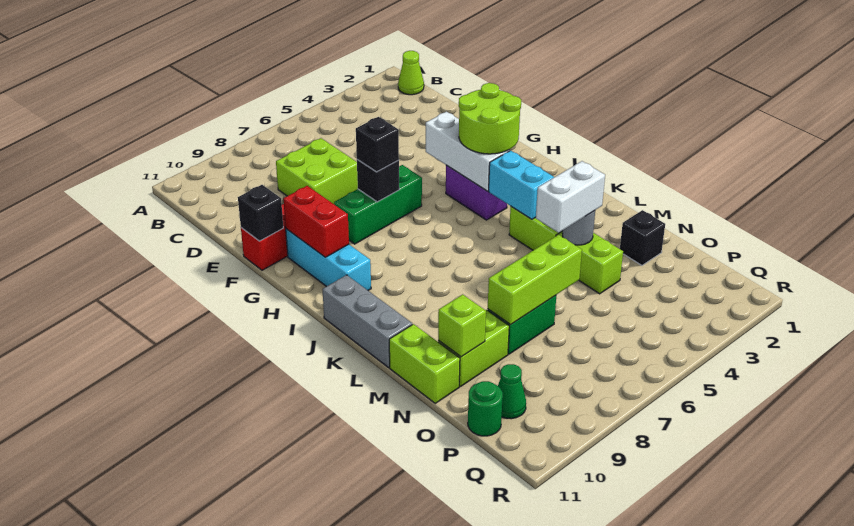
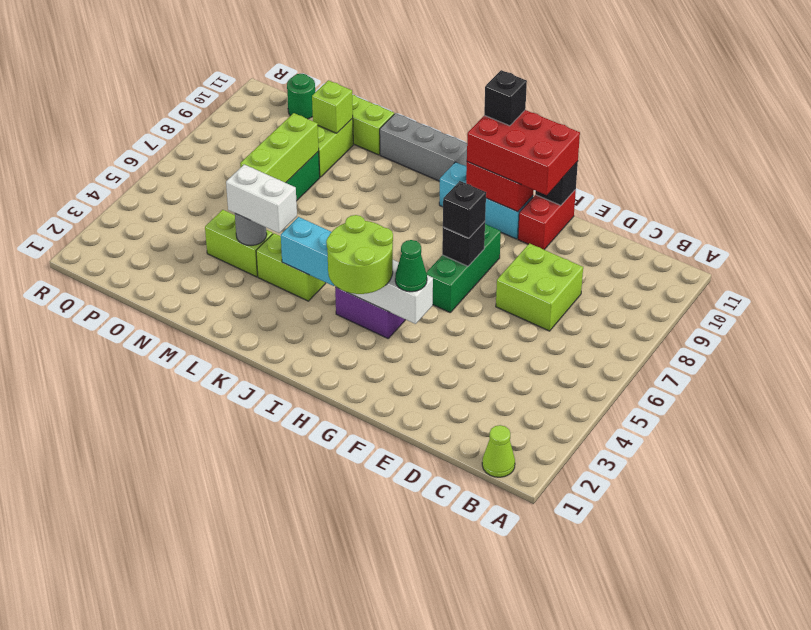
none -> red brick F10:H11 level 3
white brick M4:M5 level 3 -> white brick L4:M4 level 3
black brick N2 level 1 -> black brick H11 level 4
green cone P10 level 1 -> green cone G4 level 3

